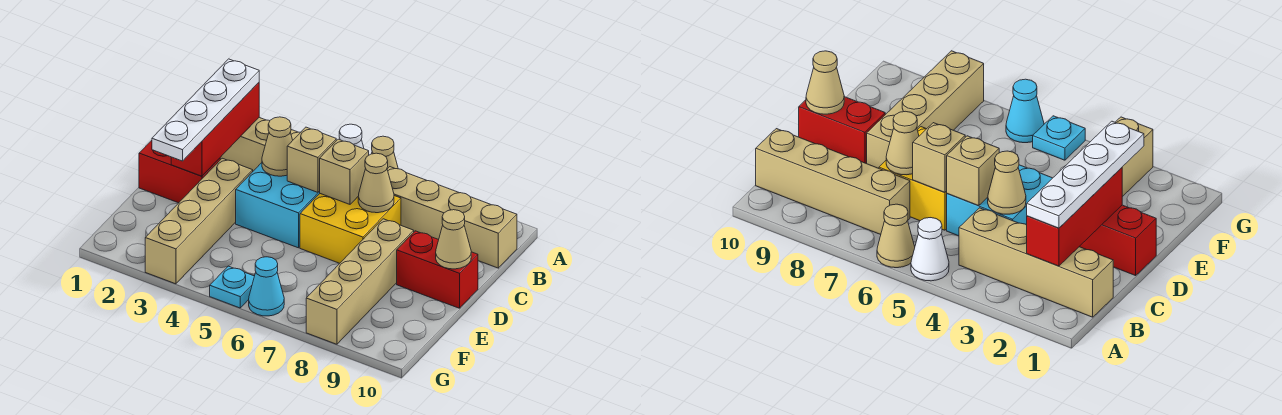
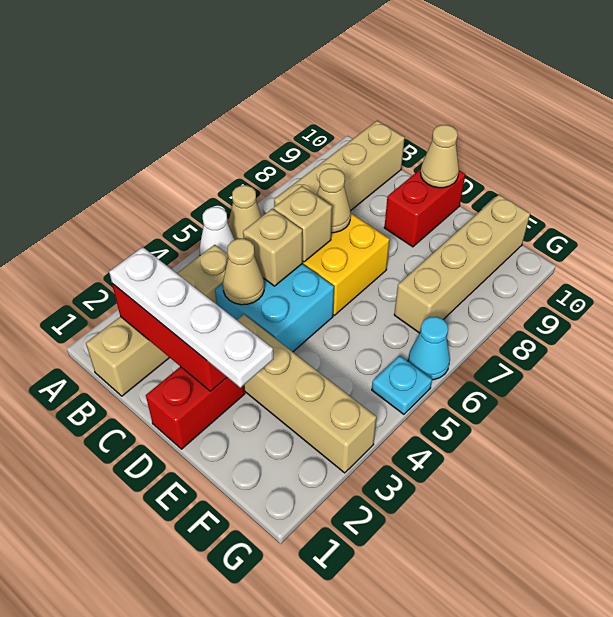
tan brick D8:G8 level 1 -> tan brick F7:F10 level 1

